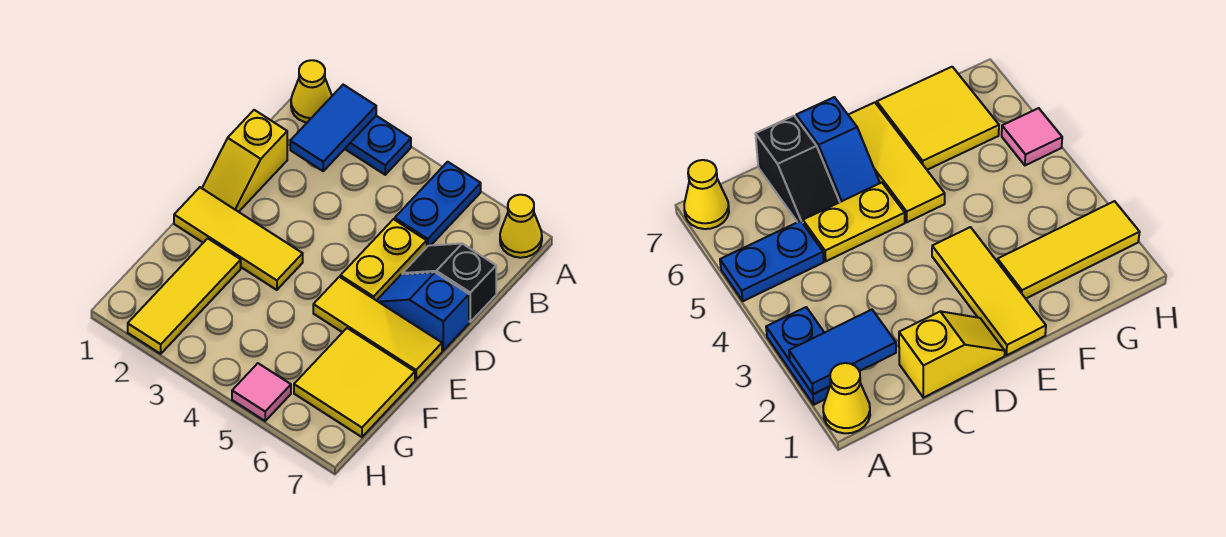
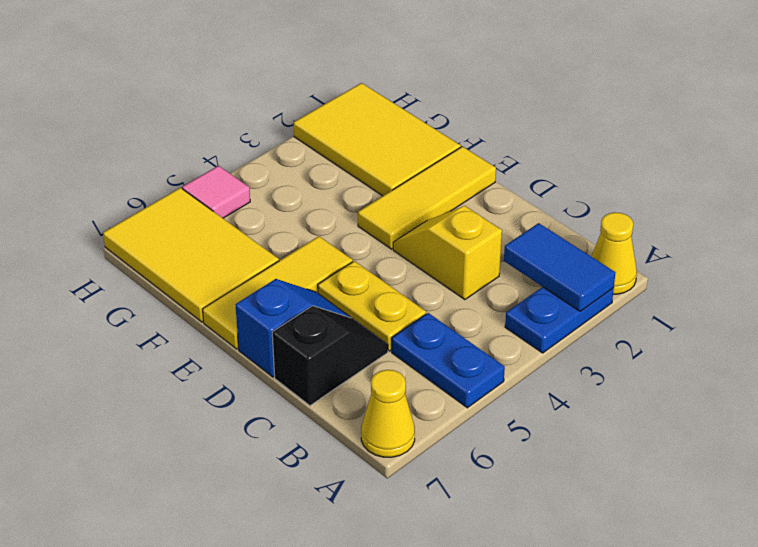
yellow slope C1:D1 level 1 top C -> yellow slope C3:D3 level 1 top C
yellow tile F2:H2 level 1 -> yellow tile F1:H2 level 1
yellow tile F6:G7 level 1 -> yellow tile F6:H7 level 1

